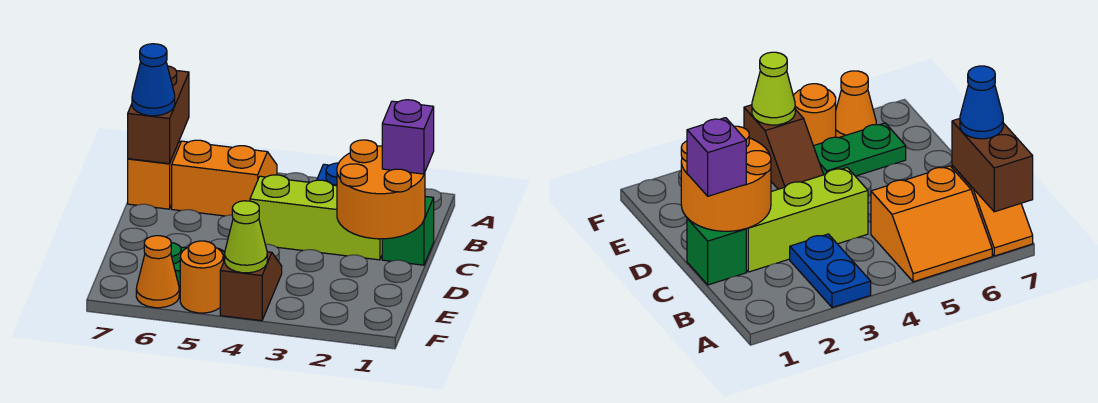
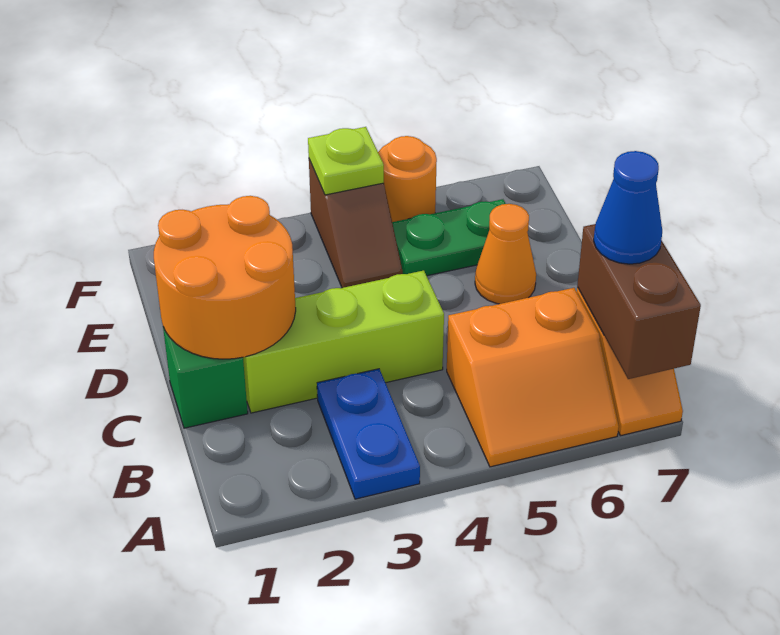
purple brick C1 level 3 -> none
lime cone F4 level 2 -> lime plate F4 level 2
orange cone F6 level 1 -> orange cone D6 level 1

